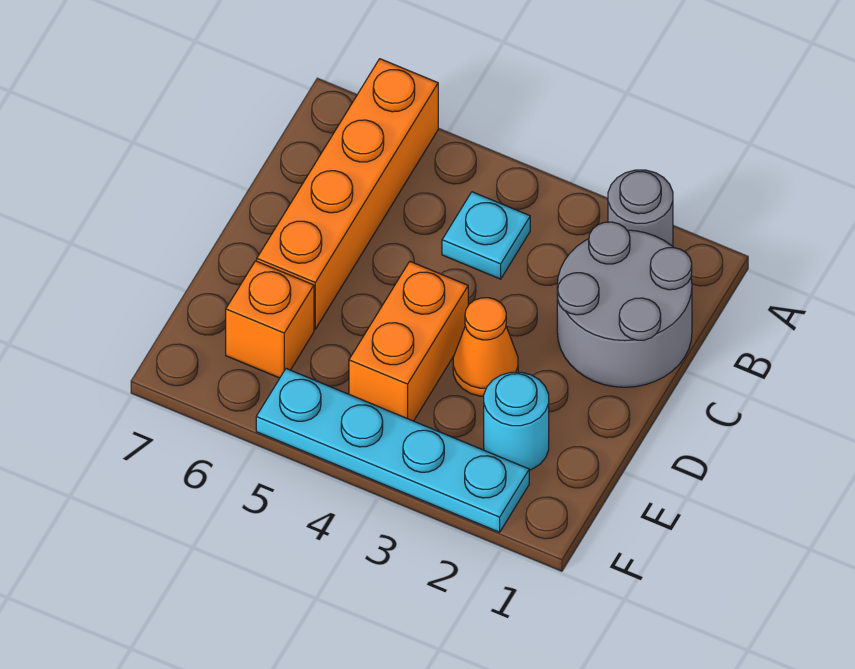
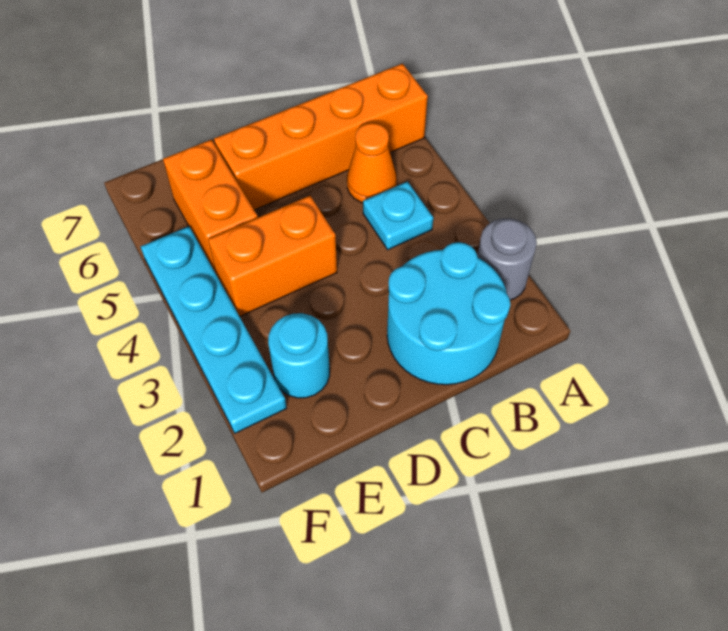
grey round brick B1:C2 level 1 -> cyan round brick B1:C2 level 1
orange cone D3 level 1 -> orange cone B5 level 1
orange brick E6 level 1 -> orange brick E5:E6 level 1

